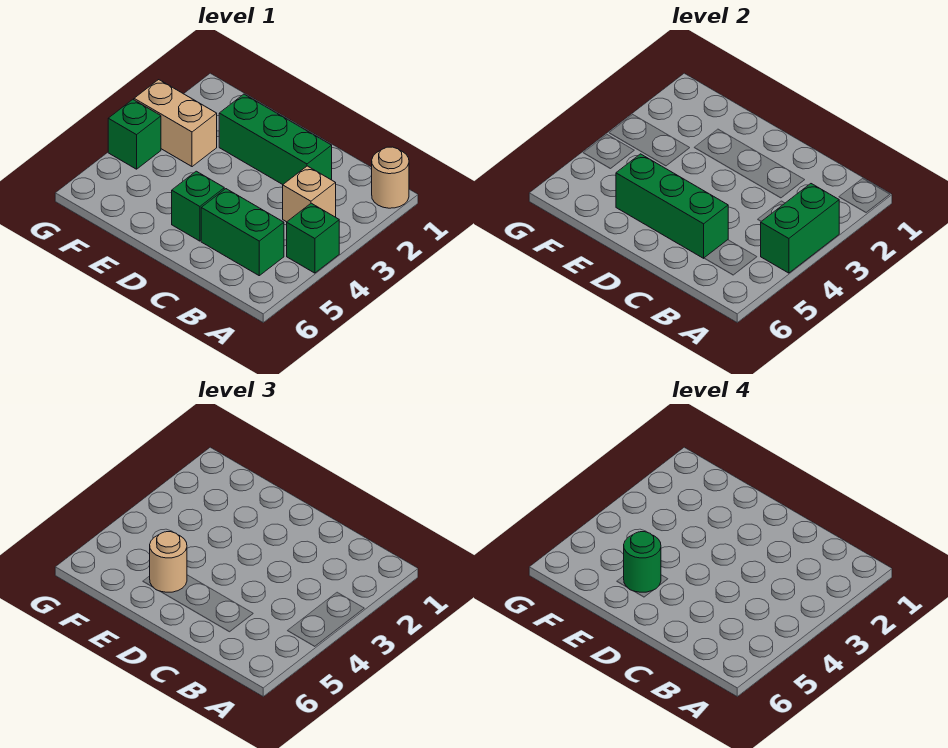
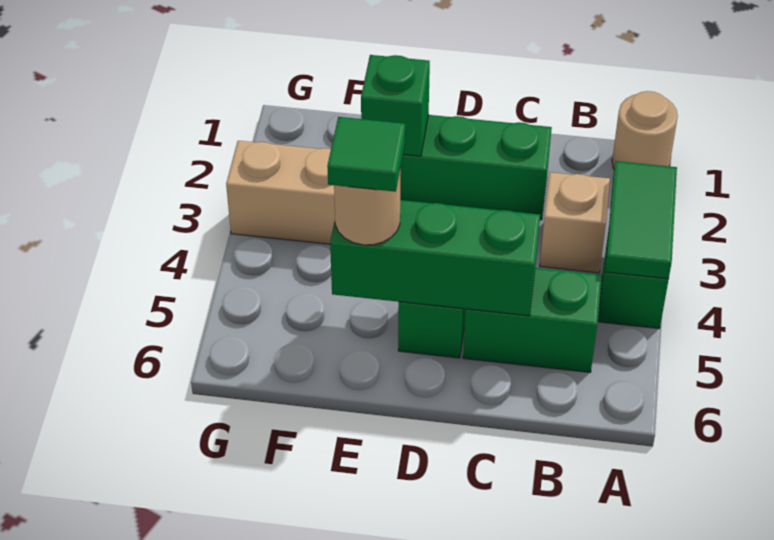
green brick A3:A4 level 2 -> green tile A3:A4 level 2
green round brick E5 level 4 -> green tile E5 level 4
green brick G4 level 1 -> green brick E2 level 2

